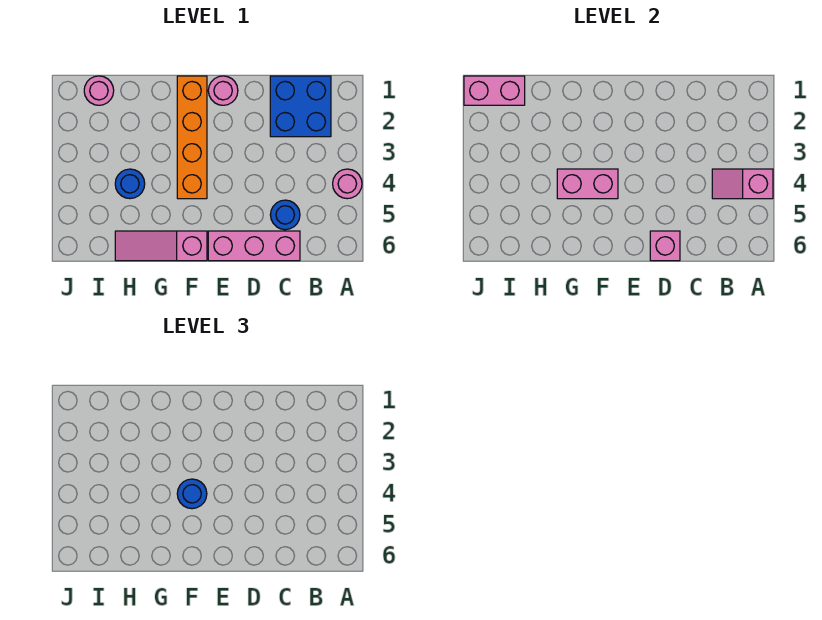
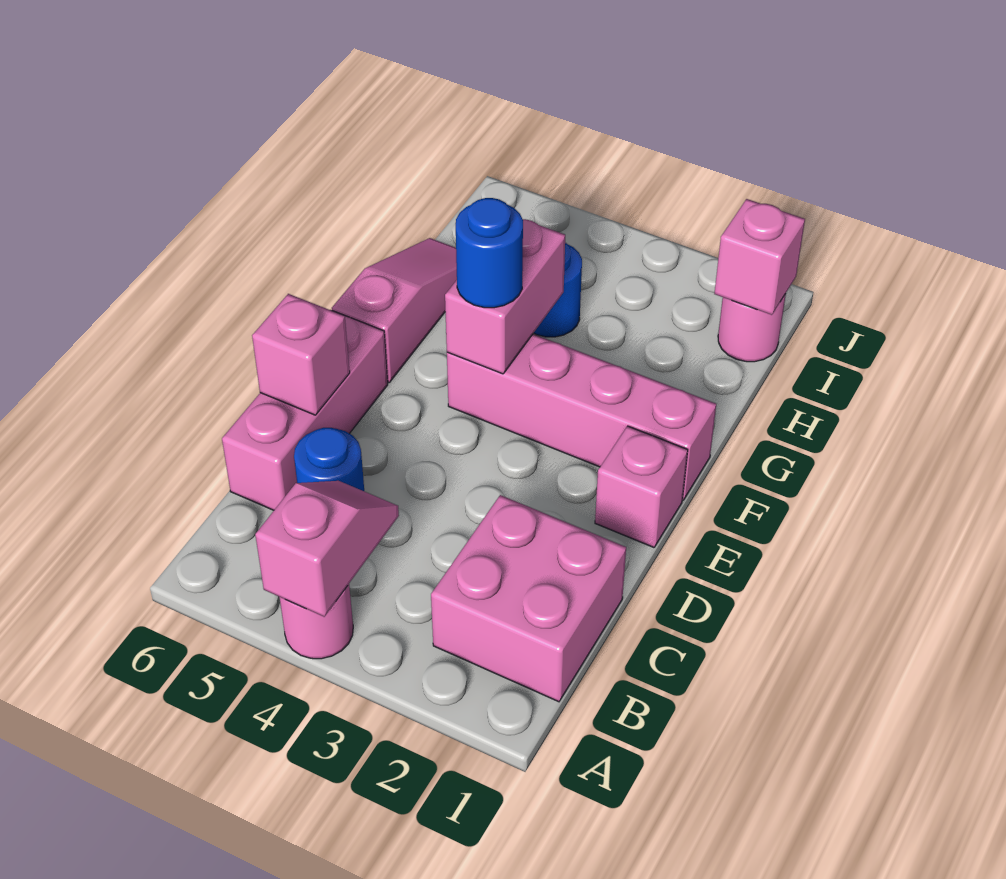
blue brick B1:C2 level 1 -> pink brick B1:C2 level 1
pink round brick E1 level 1 -> pink brick E1 level 1
orange brick F1:F4 level 1 -> pink brick F1:F4 level 1
pink brick I1:J1 level 2 -> pink brick I1 level 2

